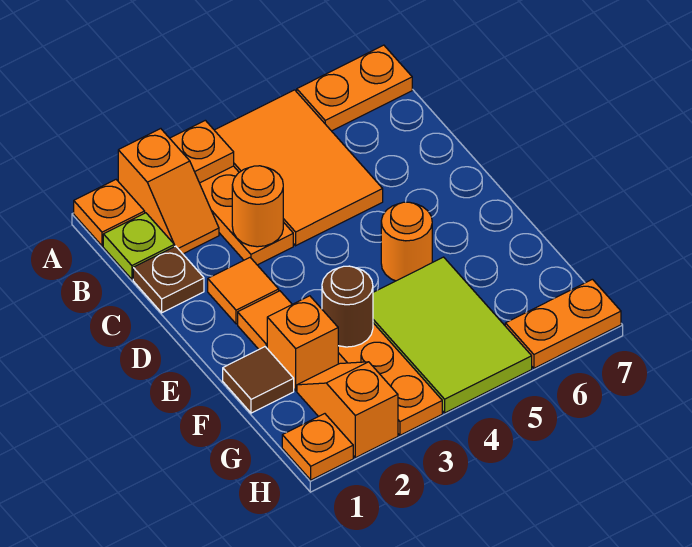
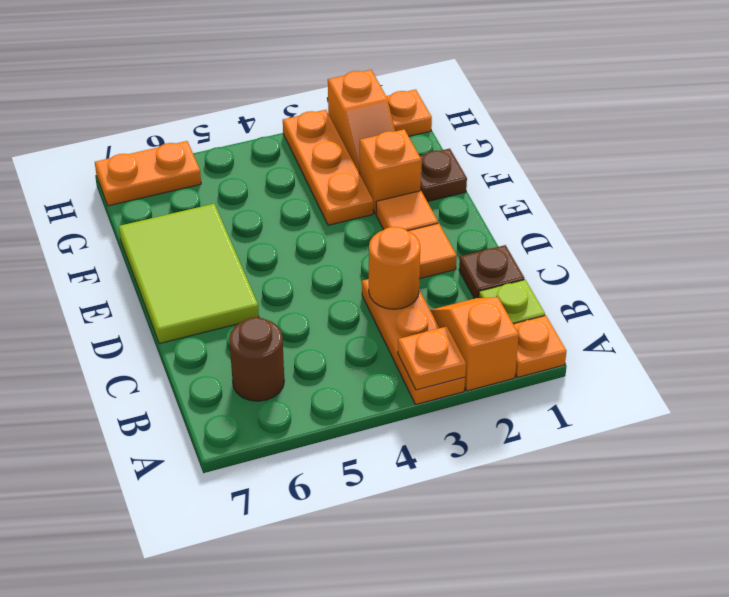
orange tile A4:C5 level 1 -> none
orange plate A6:A7 level 1 -> none
orange round brick E5 level 1 -> none
brown tile F1 level 1 -> brown plate F1 level 1
brown round brick F3 level 2 -> brown round brick B6 level 1
lime tile F4:H5 level 1 -> lime tile D6:F7 level 1

